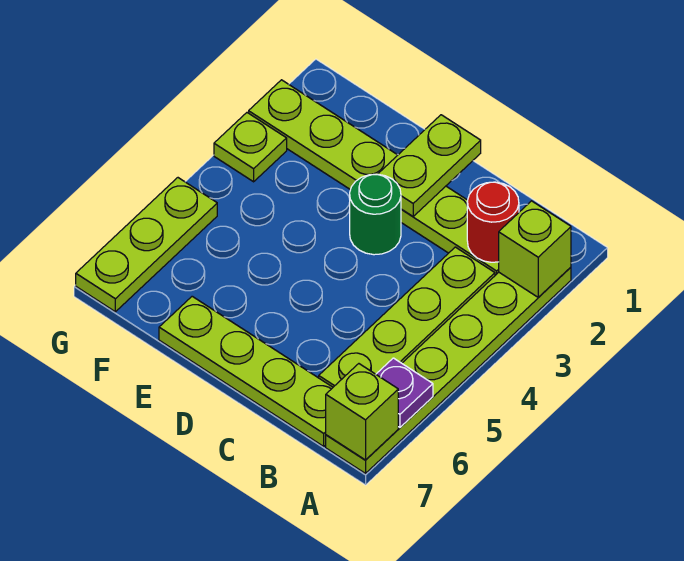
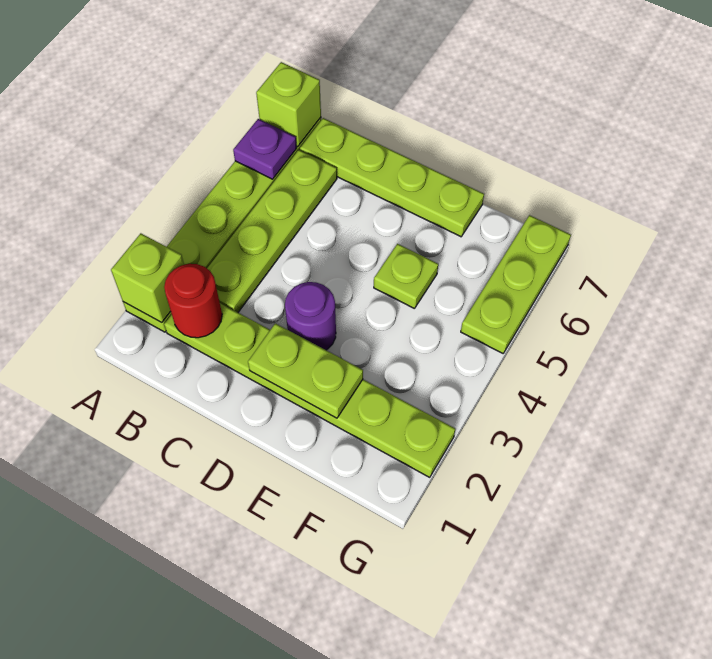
lime plate D1:D2 level 2 -> lime plate D2:E2 level 2
green round brick D3 level 1 -> purple round brick D3 level 1
lime plate G3 level 1 -> lime plate E5 level 1

